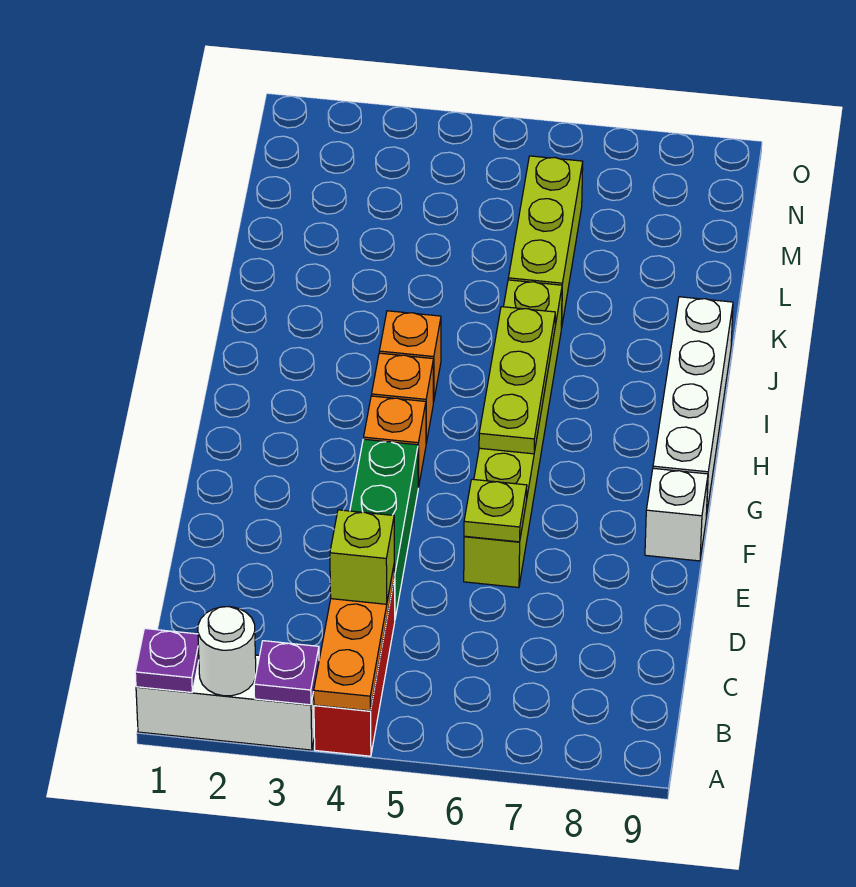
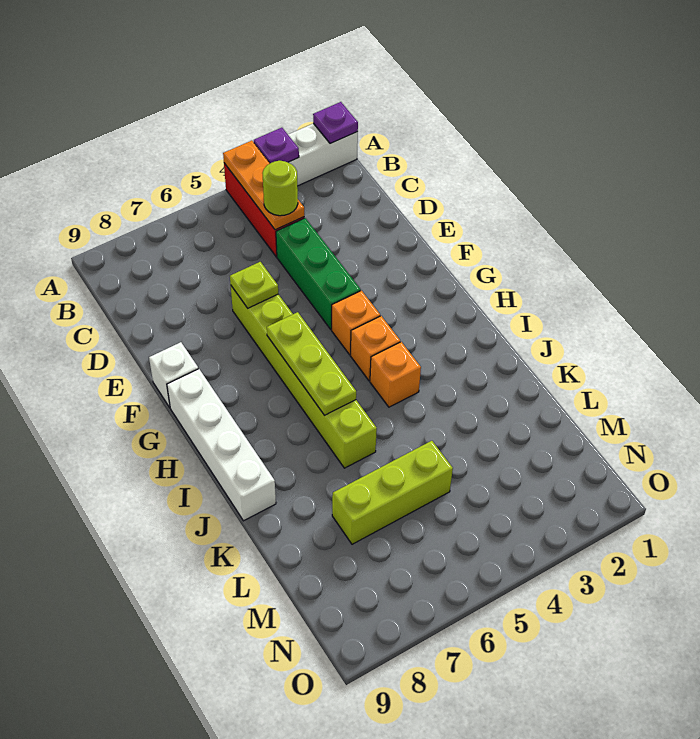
white round brick A2 level 2 -> none
lime brick C4 level 3 -> lime round brick C4 level 3
lime brick K6:M6 level 1 -> lime brick L5:L7 level 1

